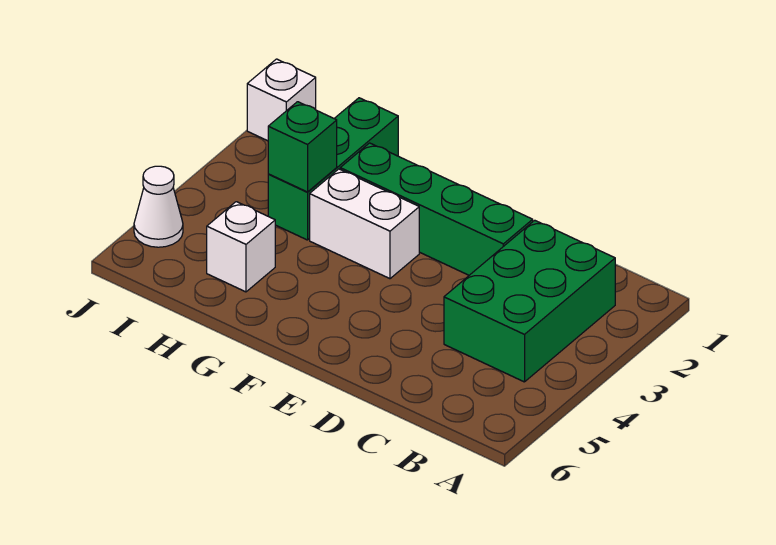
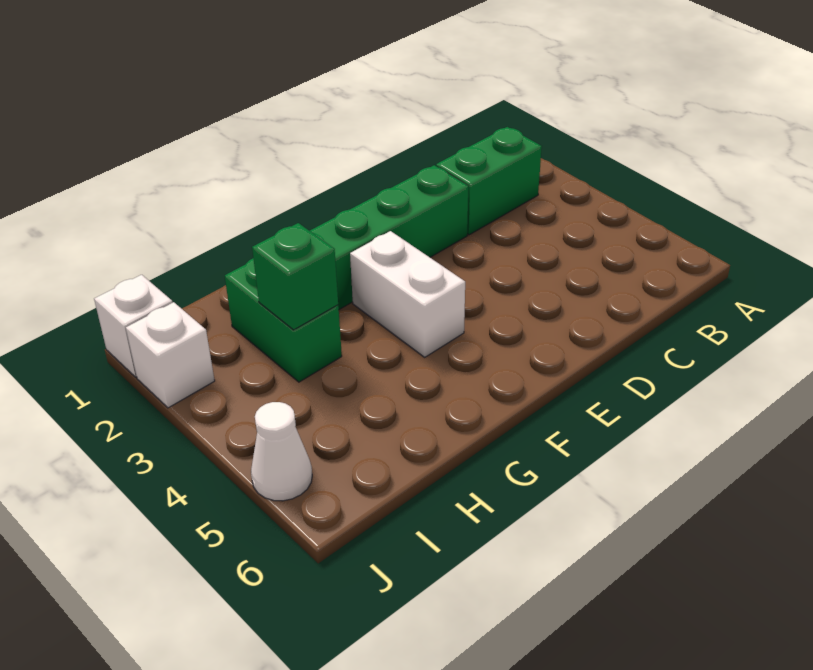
green brick B2:C4 level 1 -> green brick B2:C2 level 1
white brick F3:G3 level 1 -> white brick F3:F4 level 1
green brick H1:H3 level 1 -> green brick H2:H3 level 1
white brick H5 level 1 -> white brick J2 level 1

